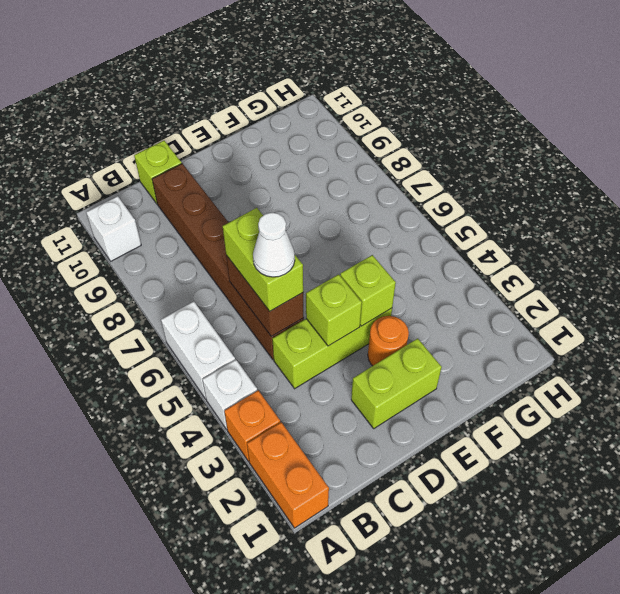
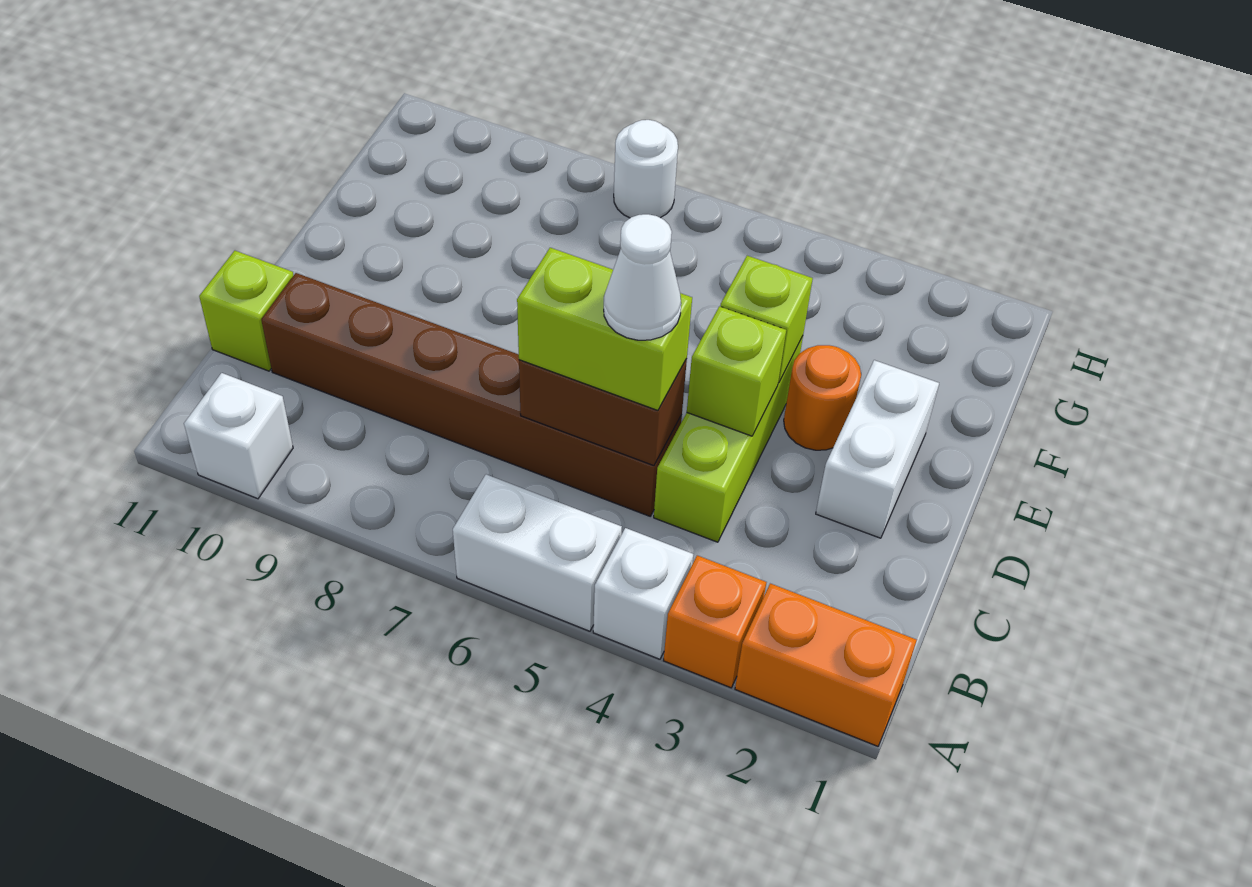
lime brick D2:E2 level 1 -> white brick D2:E2 level 1
none -> white round brick H7 level 1

